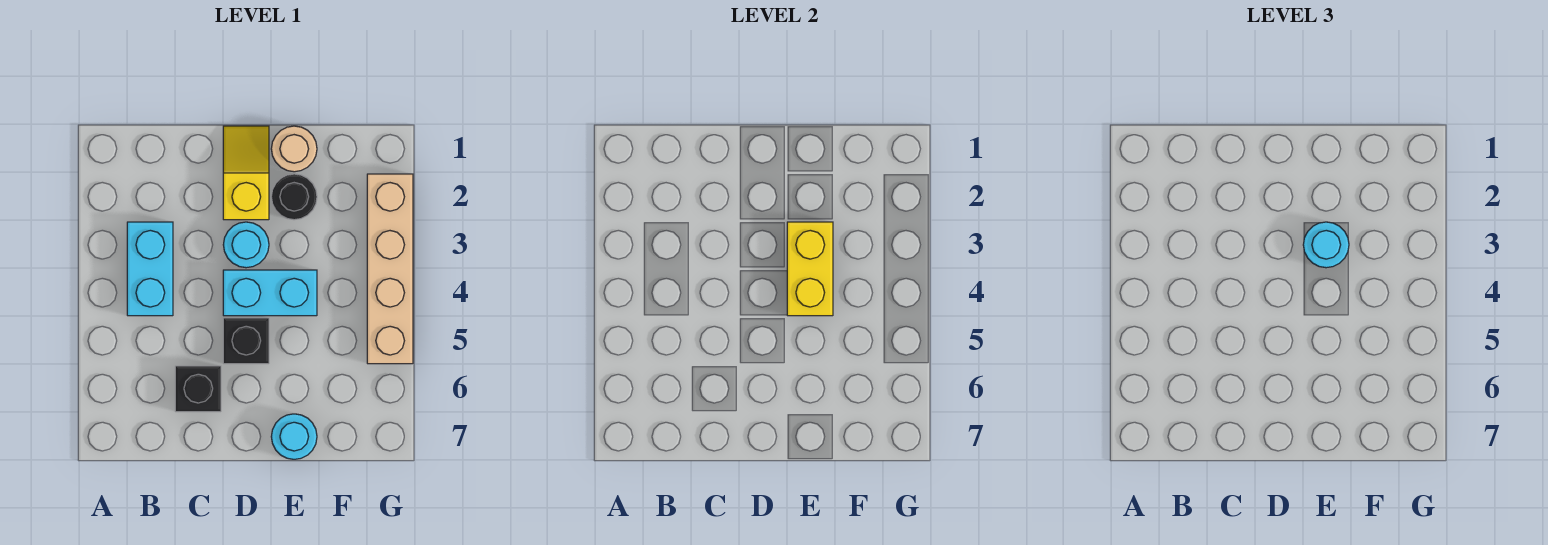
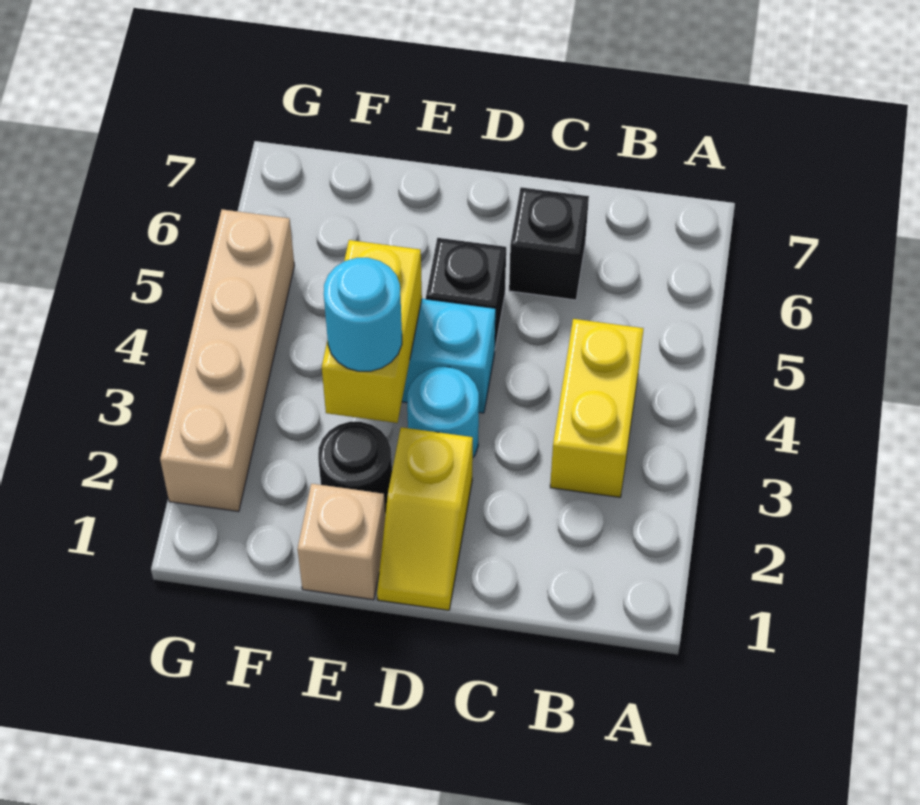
cyan brick B3:B4 level 1 -> yellow brick B3:B4 level 1
tan round brick E1 level 1 -> tan brick E1 level 1
cyan round brick E7 level 1 -> none

